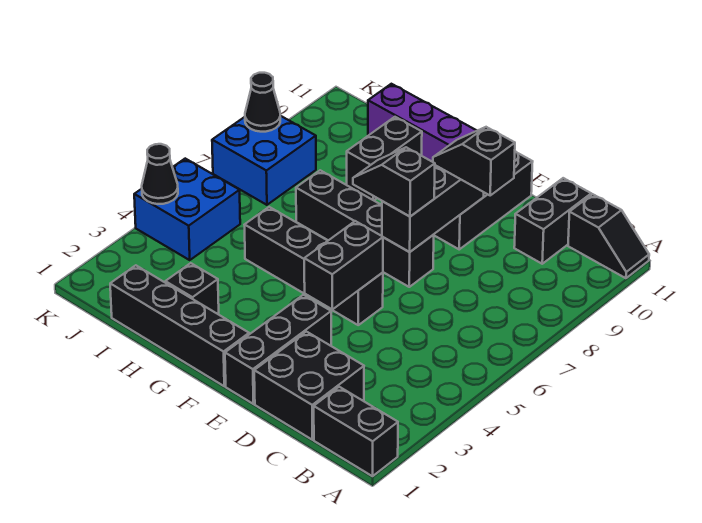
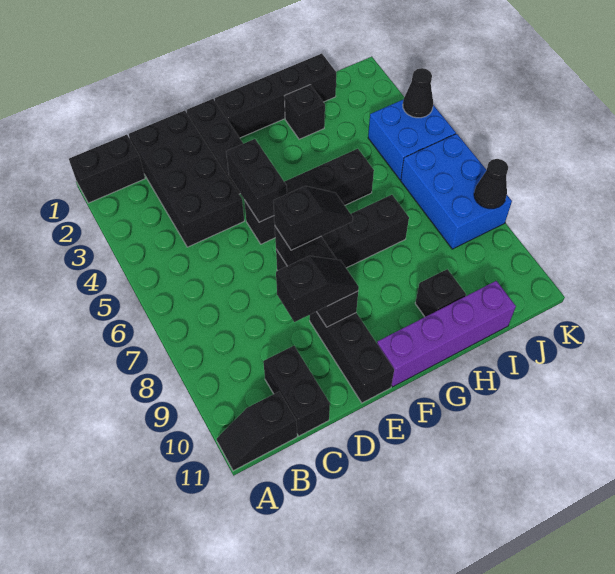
black brick C1:D2 level 1 -> black brick C1:D4 level 1
black brick H9:H10 level 1 -> black brick H10 level 1
blue brick J7:K8 level 1 -> blue brick J6:K8 level 1

